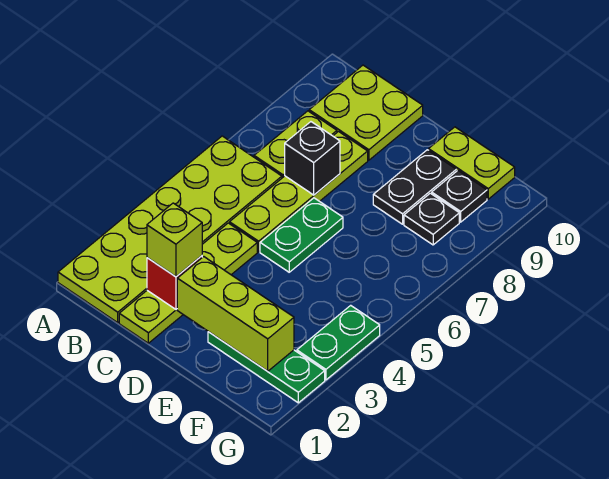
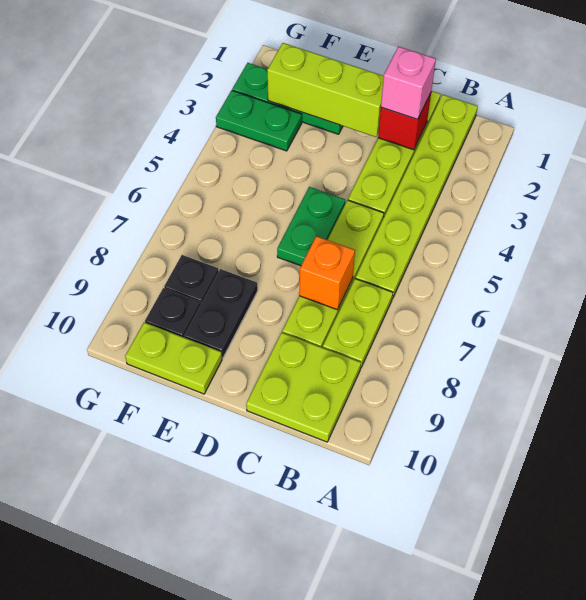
lime plate A1:B6 level 1 -> lime plate B1:B6 level 1
lime brick C2 level 3 -> pink brick C2 level 3
black brick C7 level 2 -> orange brick C7 level 2
green plate G3:G4 level 1 -> green plate F3:G3 level 1

